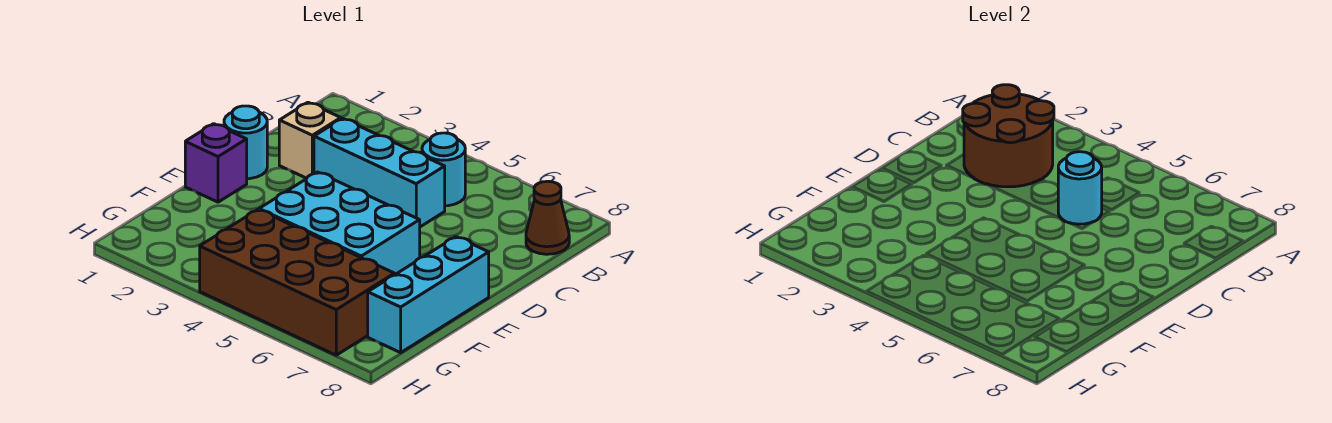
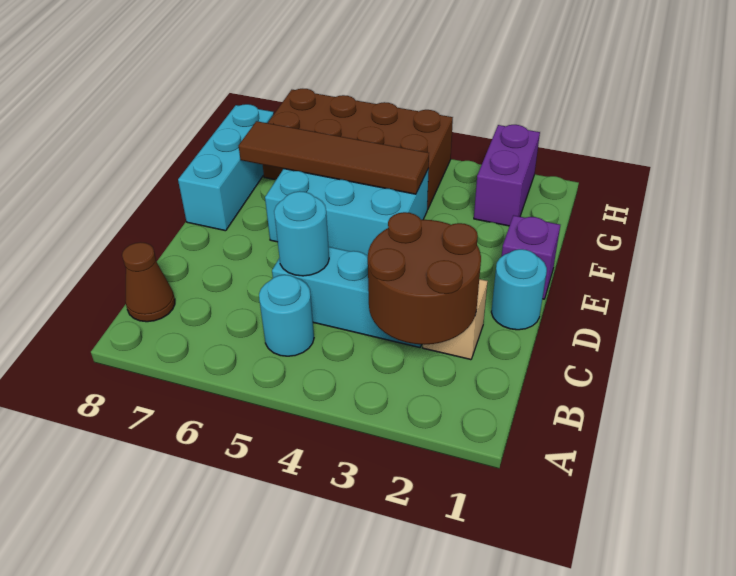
none -> brown tile F4:F7 level 2
none -> purple brick G2:H2 level 1

